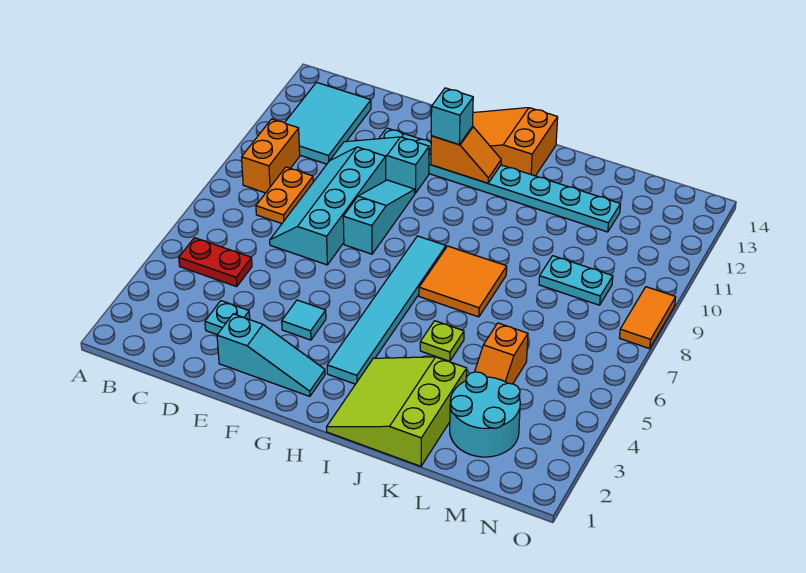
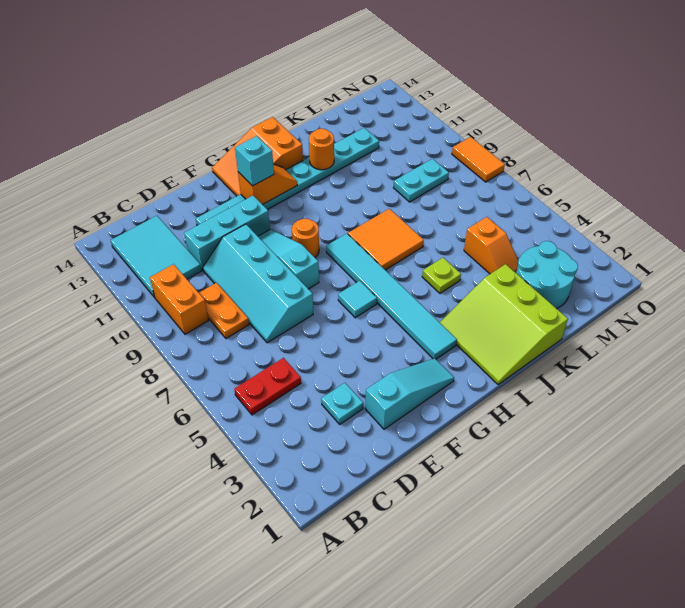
cyan slope D11:F11 level 1 top F -> cyan brick D11:F11 level 1
cyan tile F4 level 1 -> cyan tile G6 level 1
none -> orange round brick G9 level 1
none -> orange round brick J12 level 2

